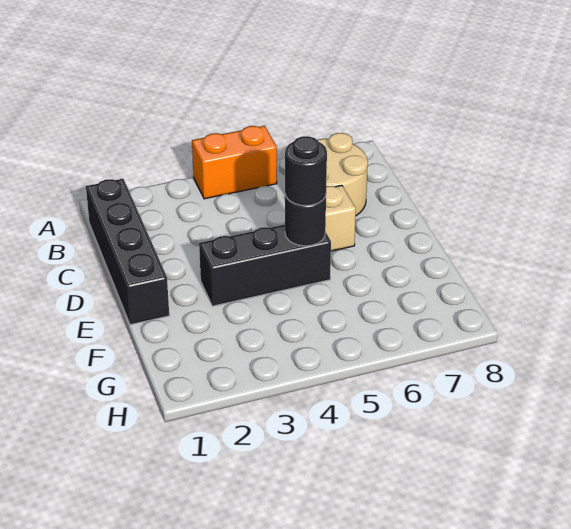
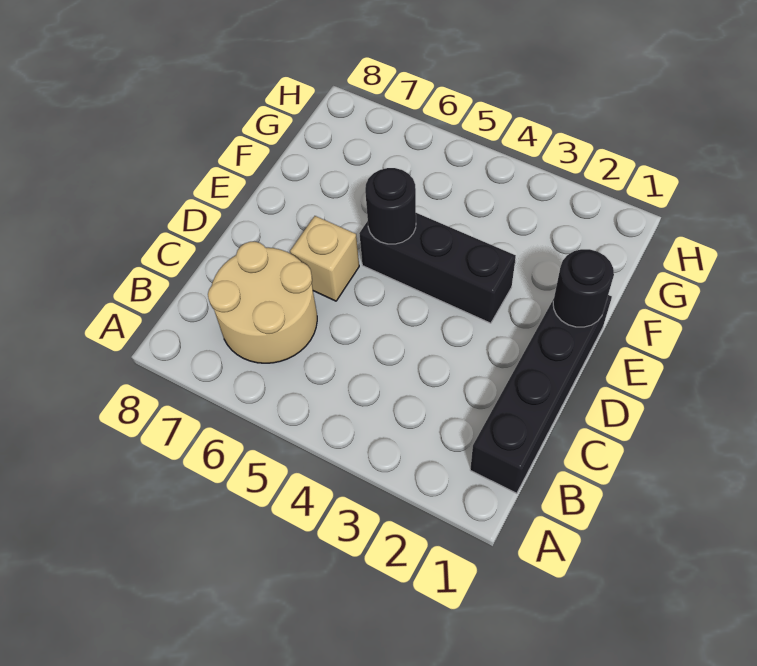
orange brick A4:A5 level 1 -> none
black round brick E5 level 3 -> black round brick E1 level 2

